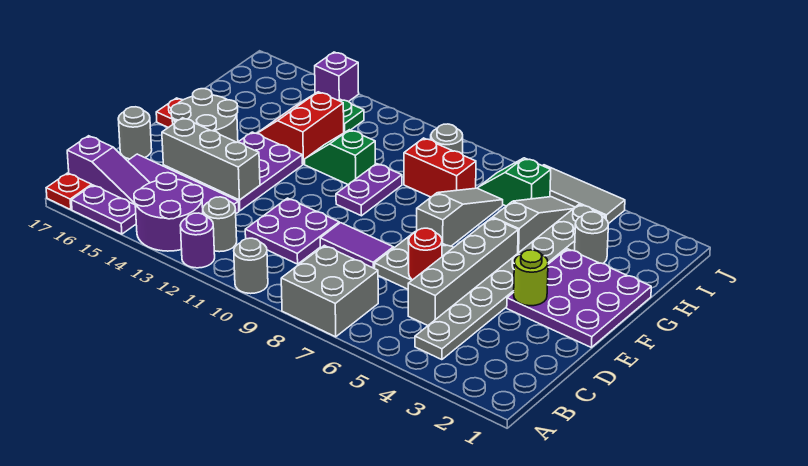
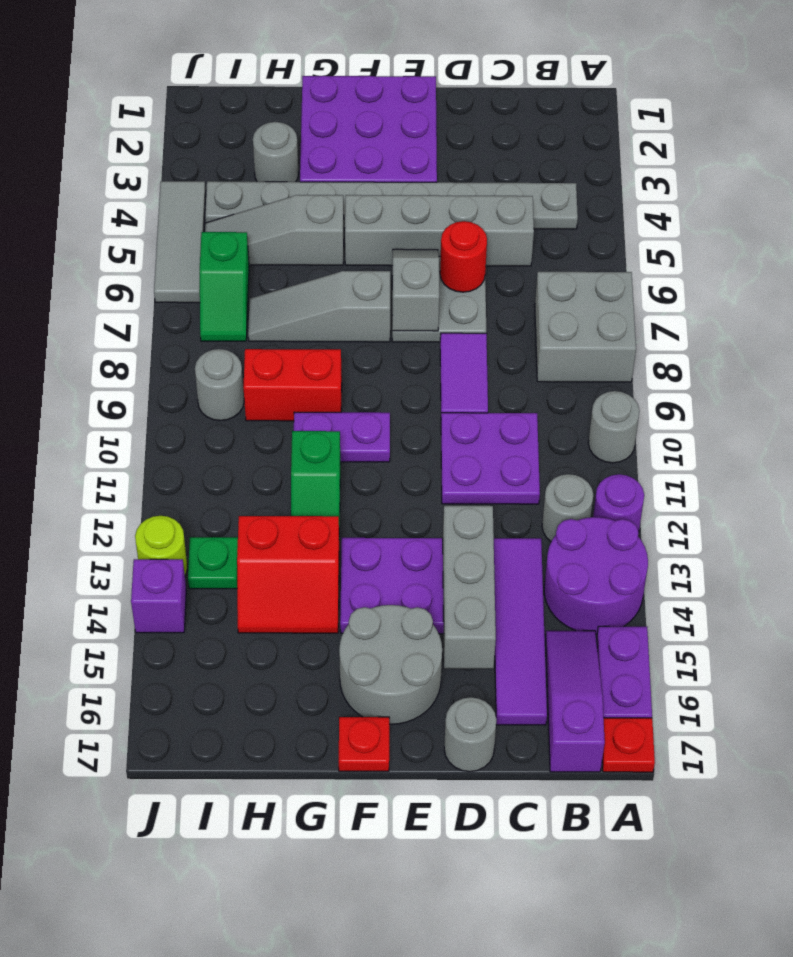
lime round brick E3 level 2 -> lime round brick J13 level 1
none -> grey slope E6:E7 level 2 top 7
red brick H8:H9 level 1 -> red brick G9:H9 level 1

